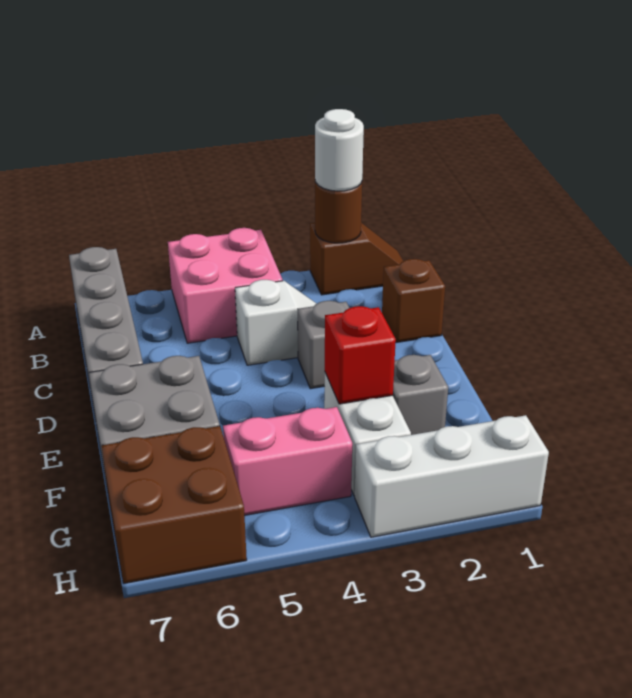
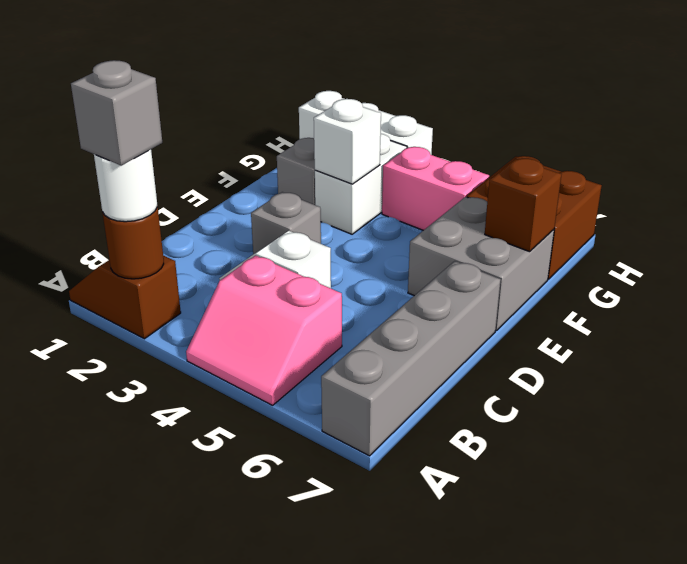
none -> grey brick A2 level 4
pink brick A4:B5 level 1 -> pink slope A4:B5 level 1 top B
brown brick C1 level 1 -> brown brick F7 level 2
red brick F3 level 2 -> white brick F3 level 2

